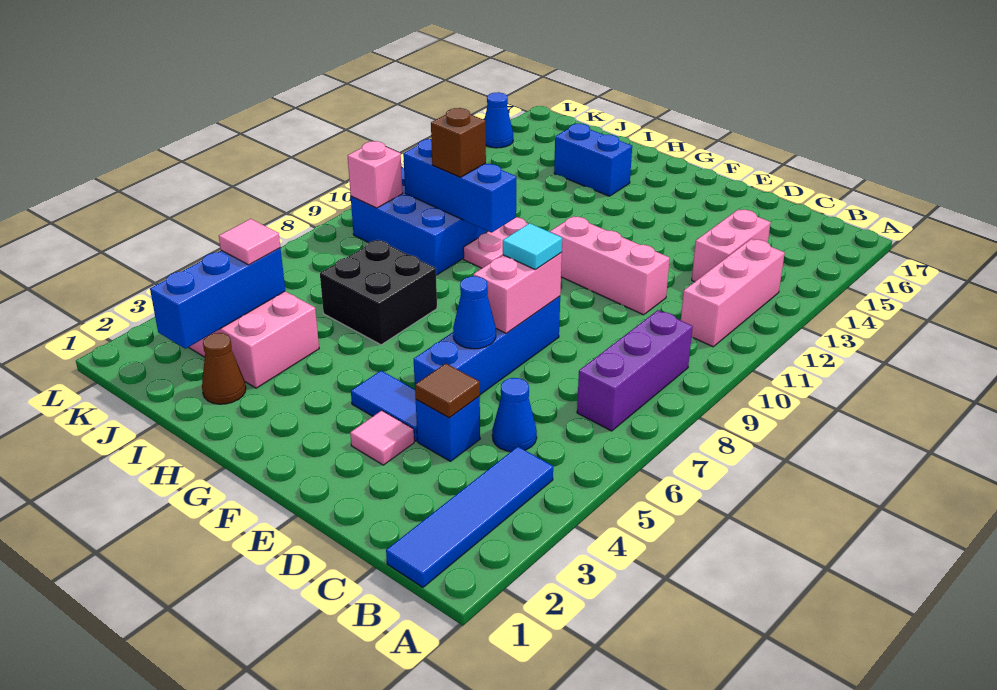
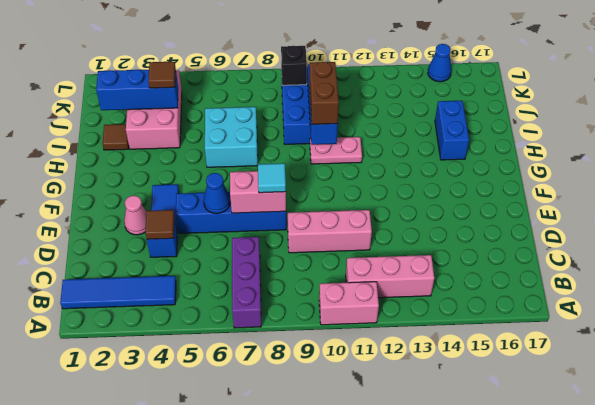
purple brick B7:B9 level 1 -> purple brick A7:C7 level 1
blue cone C5 level 1 -> none
pink brick C13:C14 level 1 -> pink brick A10:A11 level 1
pink brick D11:F11 level 1 -> pink brick D9:D11 level 1
pink tile E3 level 1 -> pink cone E3 level 1
black brick H6:I7 level 1 -> cyan brick H6:I7 level 1
brown cone I2 level 1 -> brown tile I2 level 1
brown brick I10 level 3 -> brown brick H10:I10 level 3
pink tile J4 level 3 -> brown tile J4 level 3
pink brick K9 level 2 -> black brick K9 level 2

